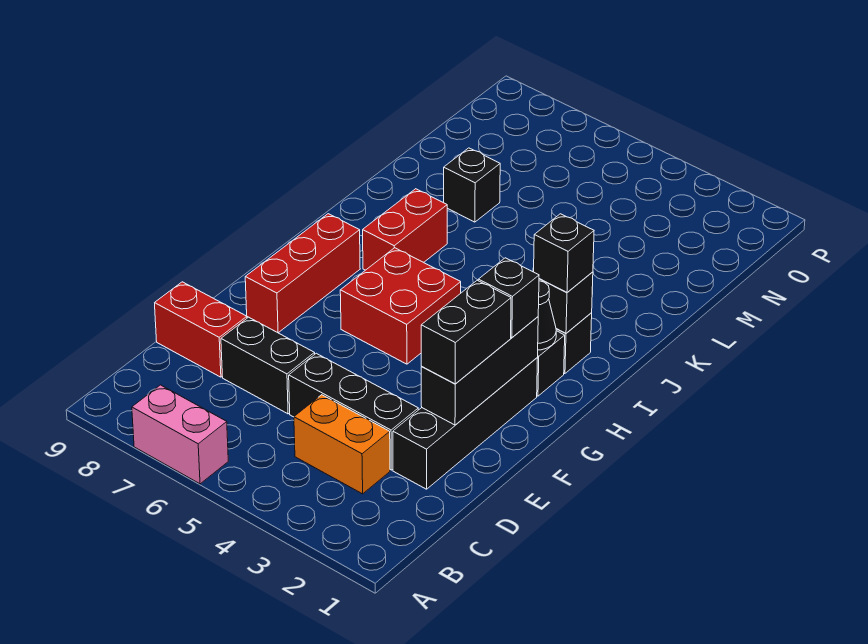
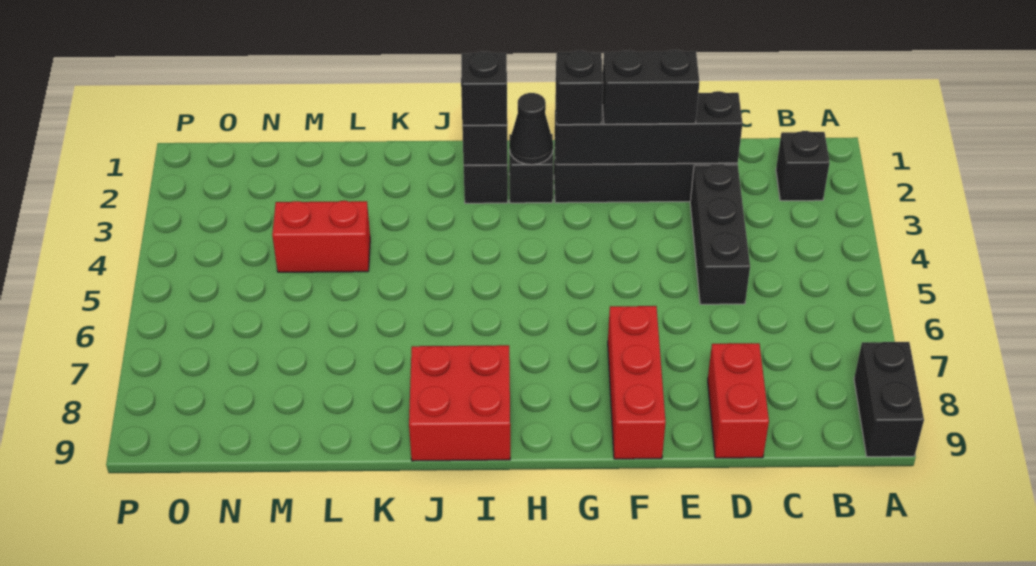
pink brick A6:A7 level 1 -> none
orange brick C3:C4 level 1 -> none
black brick D6:D7 level 1 -> black brick A8:A9 level 1
black brick E2:G2 level 2 -> black brick D2:G2 level 2
red brick F8:H8 level 1 -> red brick F7:F9 level 1
red brick G5:H6 level 1 -> red brick I8:J9 level 1
red brick I7:J7 level 1 -> red brick L4:M4 level 1
black brick L7 level 1 -> black brick B2 level 1

